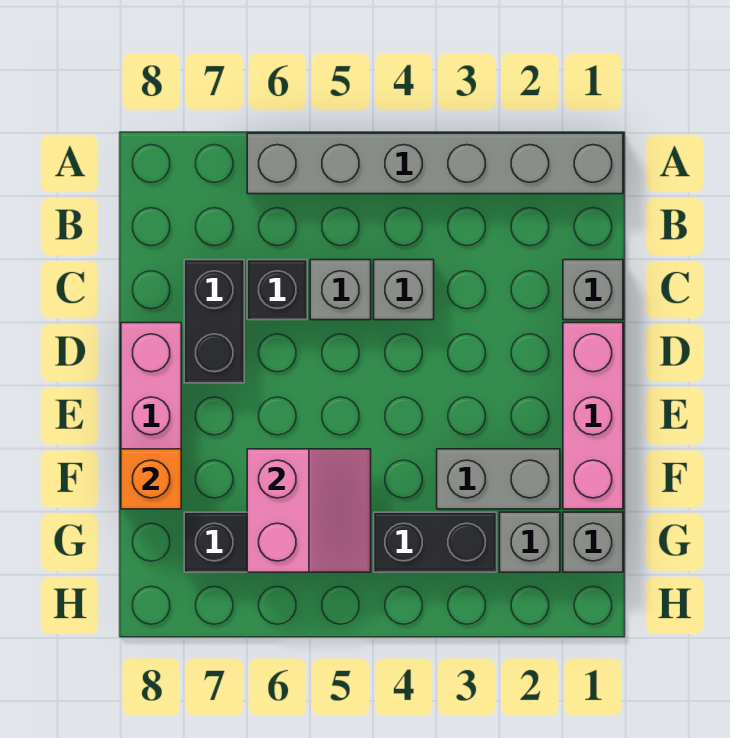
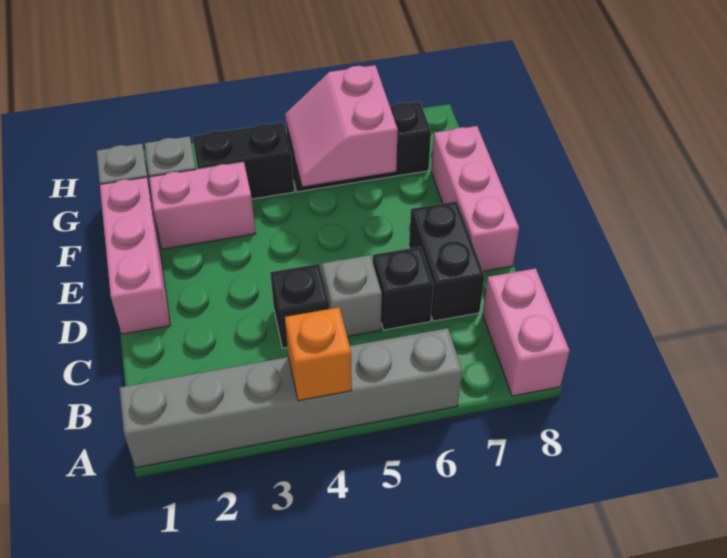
none -> pink brick A8:B8 level 1
grey brick C1 level 1 -> none
grey brick C4 level 1 -> black brick C4 level 1
grey brick F2:F3 level 1 -> pink brick F2:F3 level 1
orange brick F8 level 2 -> orange brick A4 level 2

